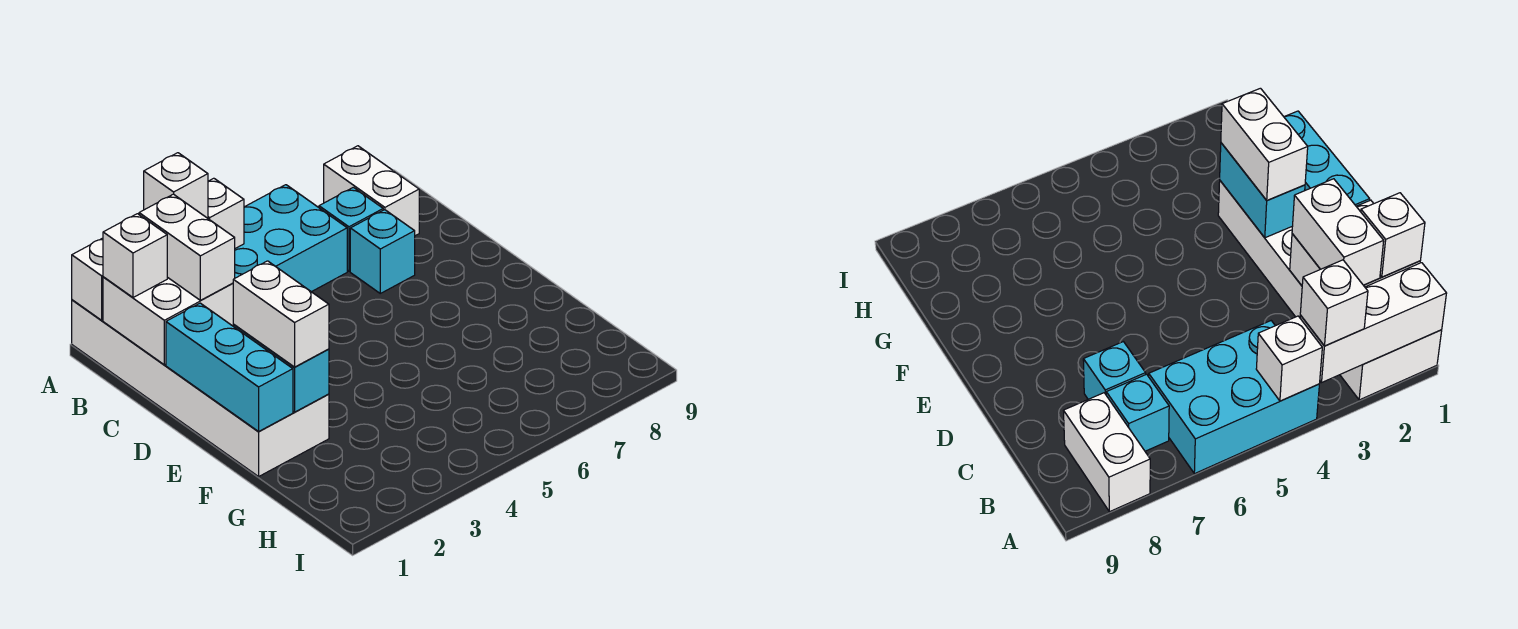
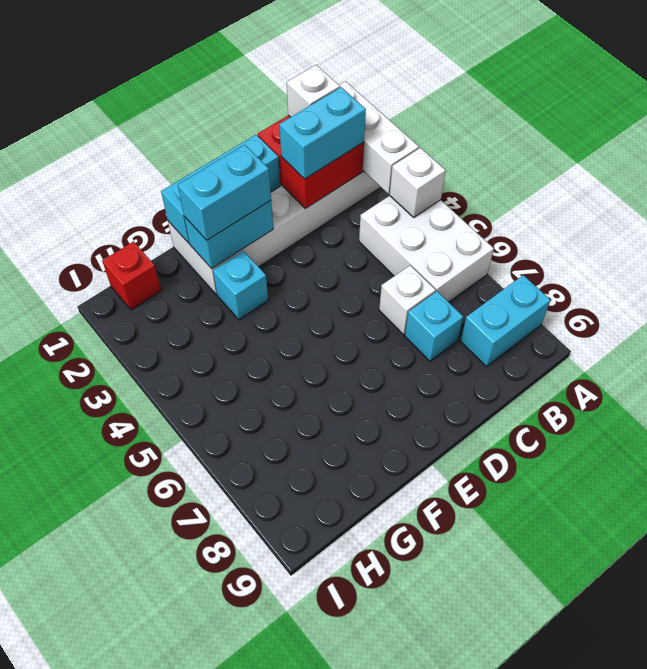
white brick A3 level 3 -> white brick C6 level 1
cyan brick A4:B6 level 1 -> white brick A4:B6 level 1
white brick A8:B8 level 1 -> cyan brick A8:B8 level 1
white brick B1:C2 level 2 -> red brick B1:C2 level 2
white brick B2:C2 level 3 -> cyan brick B2:C2 level 3
cyan brick B7 level 1 -> cyan brick F3 level 1
white brick E2:F2 level 3 -> cyan brick E2:F2 level 3
none -> red brick H1 level 1

